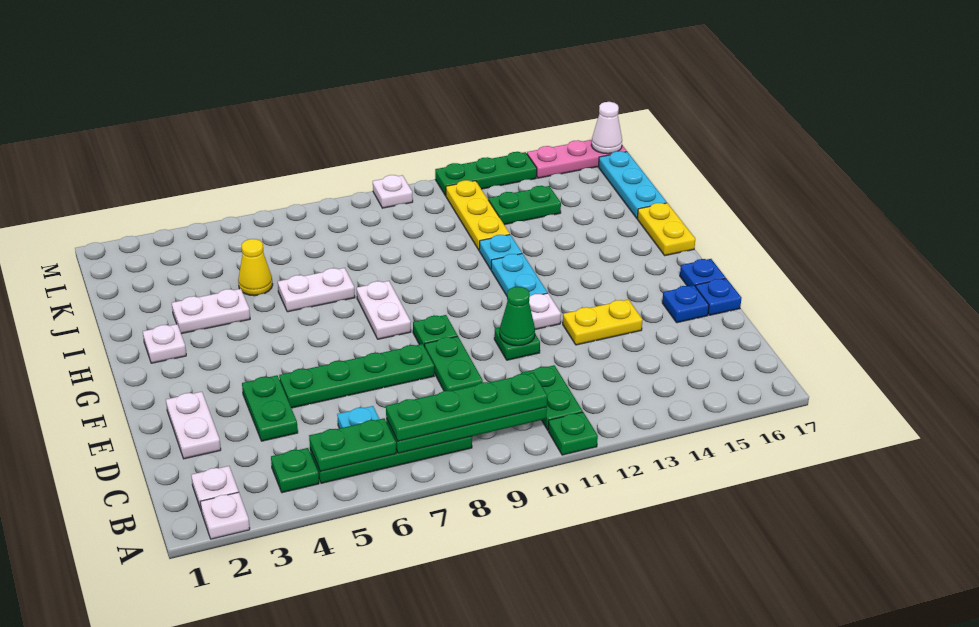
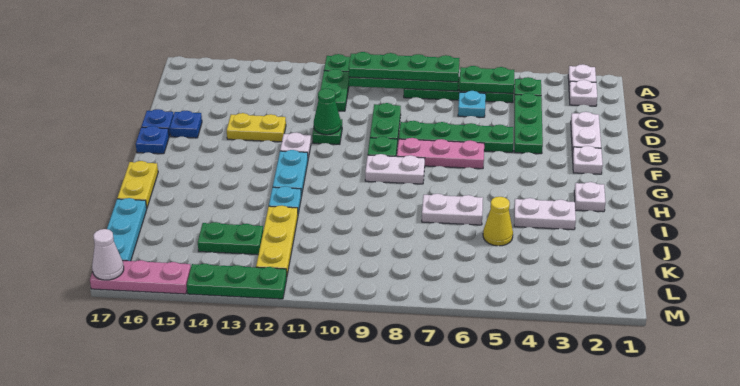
green plate D4:E4 level 1 -> green plate C4:E4 level 1
none -> pink plate F6:F8 level 1
white plate G8:H8 level 1 -> white plate G8:G9 level 1
white plate M10 level 1 -> white plate F2 level 1

